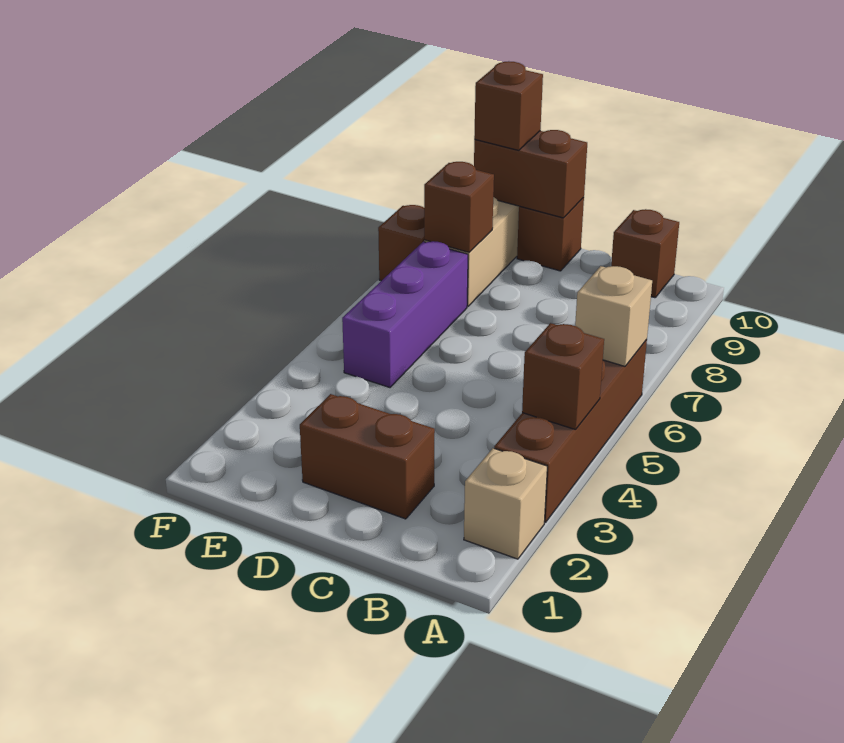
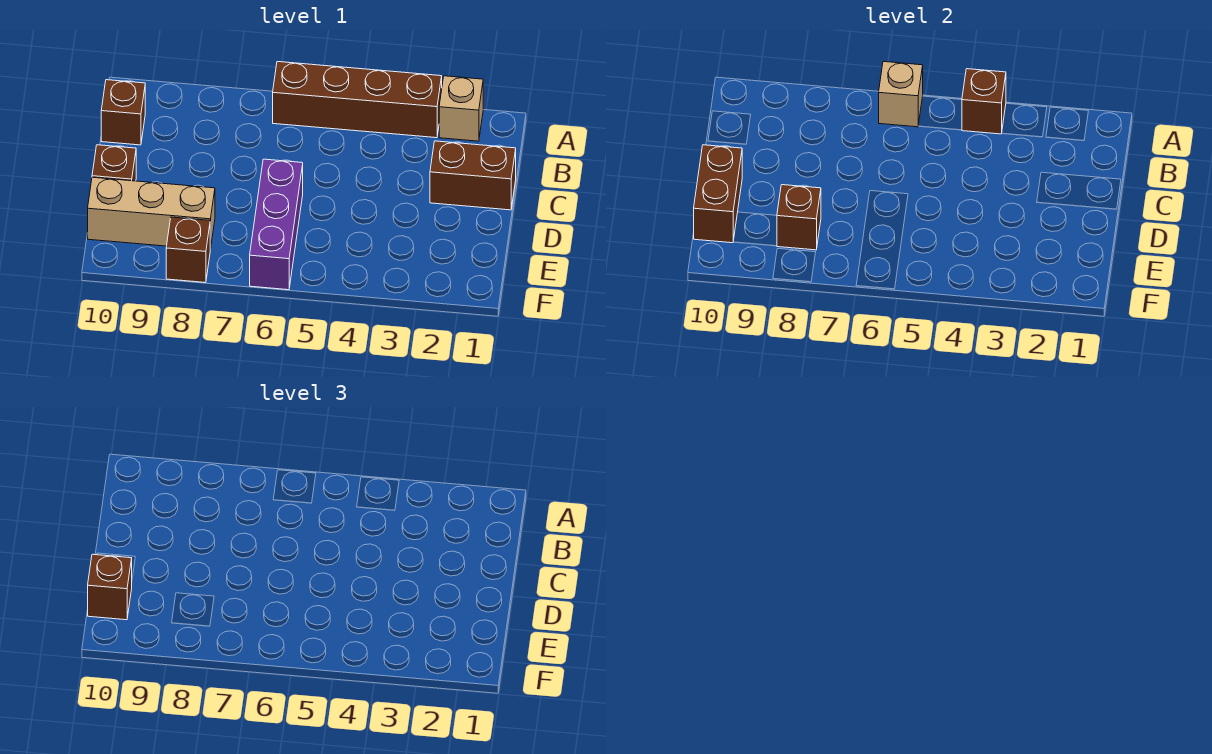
brown brick C2:D2 level 1 -> brown brick C1:C2 level 1
purple brick E5:E7 level 1 -> purple brick D6:F6 level 1

